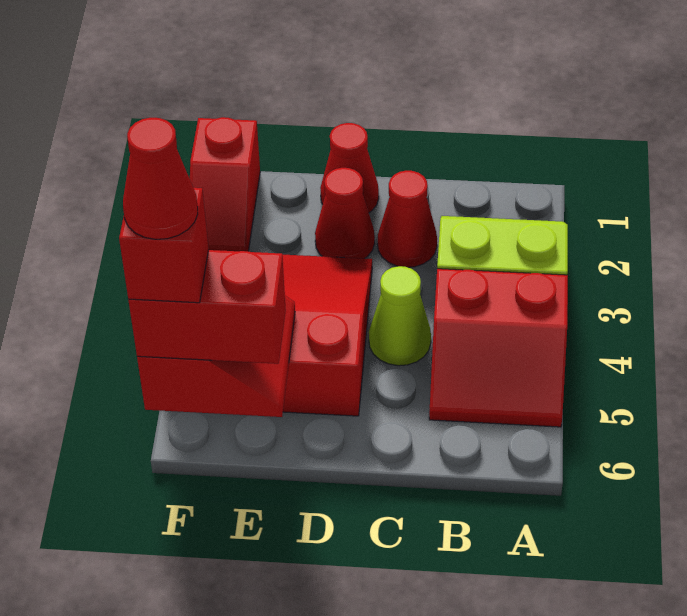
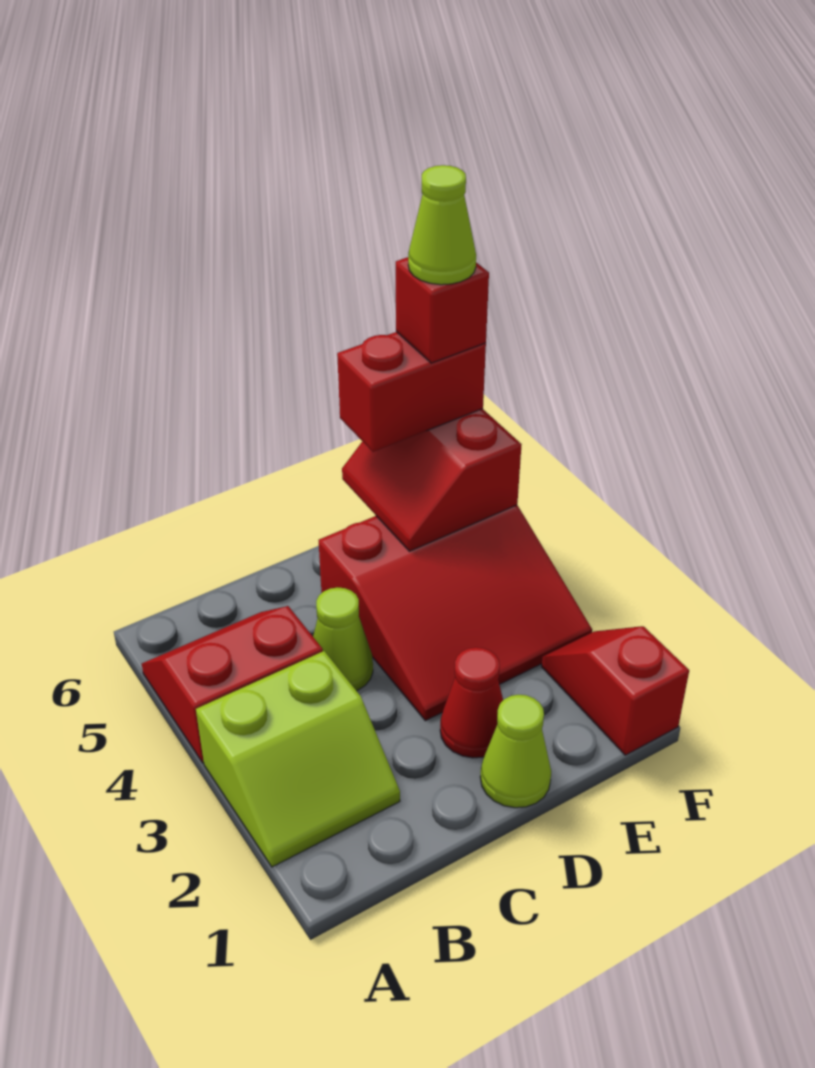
red cone C2 level 1 -> none
red cone D1 level 1 -> lime cone D1 level 1
red cone F6 level 5 -> lime cone F6 level 5

